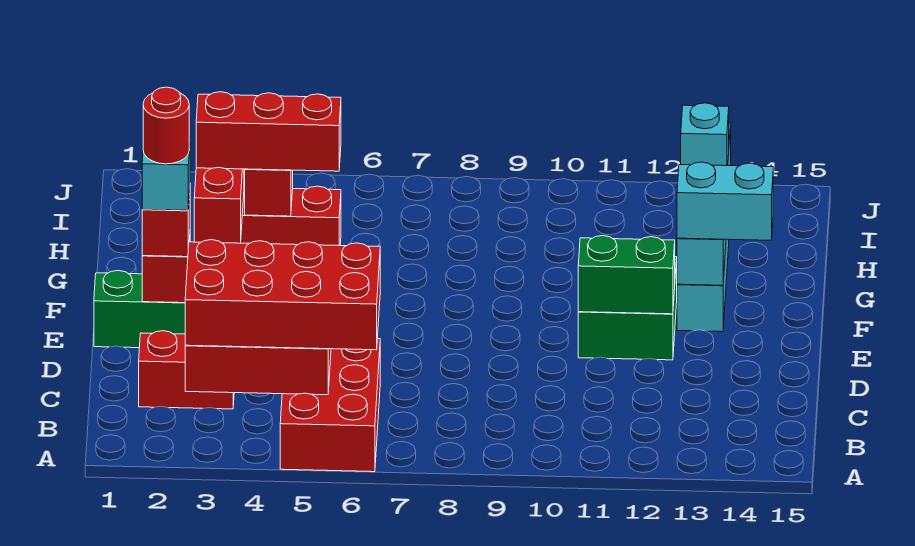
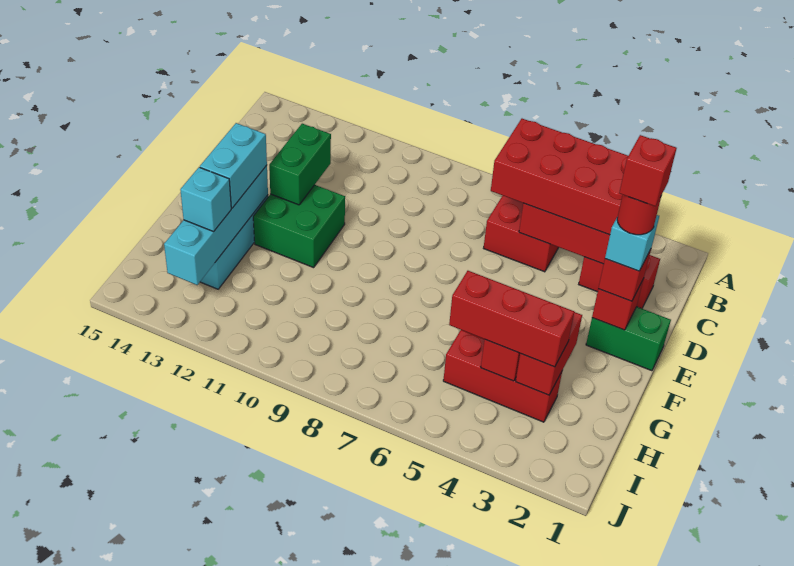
none -> red brick E2 level 6
green brick E11:E12 level 2 -> green brick D12:E12 level 2
cyan brick F13:F14 level 3 -> cyan brick F13:G13 level 3

